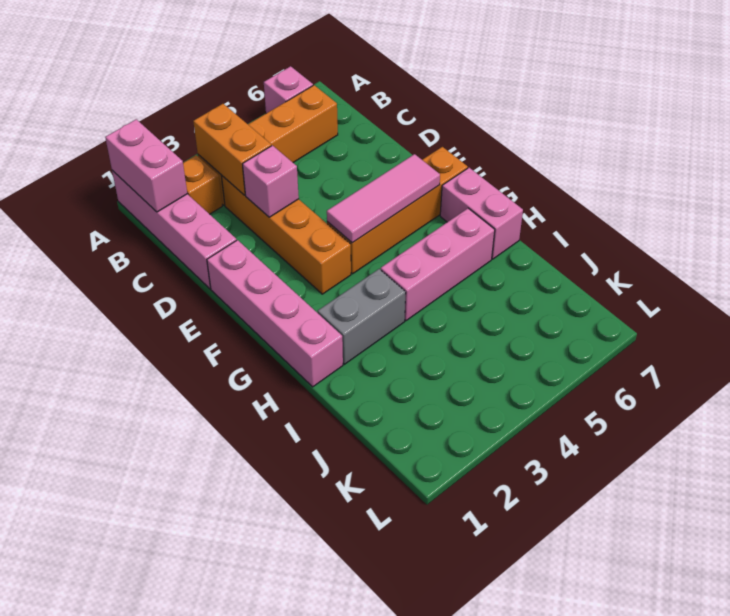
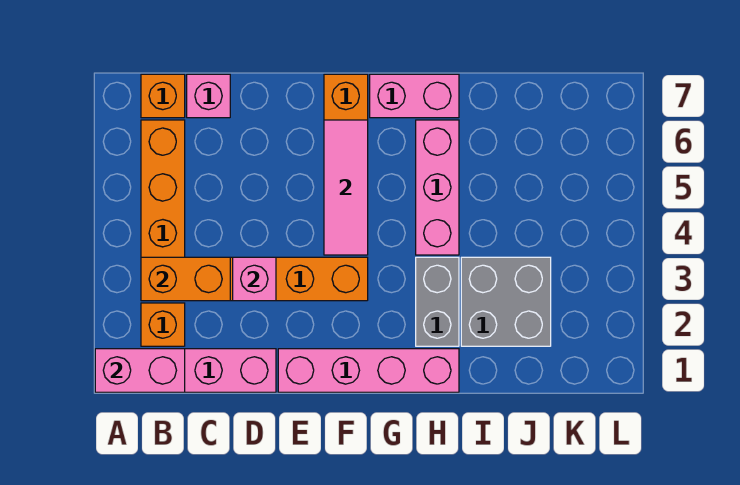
pink brick A6 level 1 -> pink brick C7 level 1
none -> orange brick B7 level 1
none -> grey brick I2:J3 level 1

